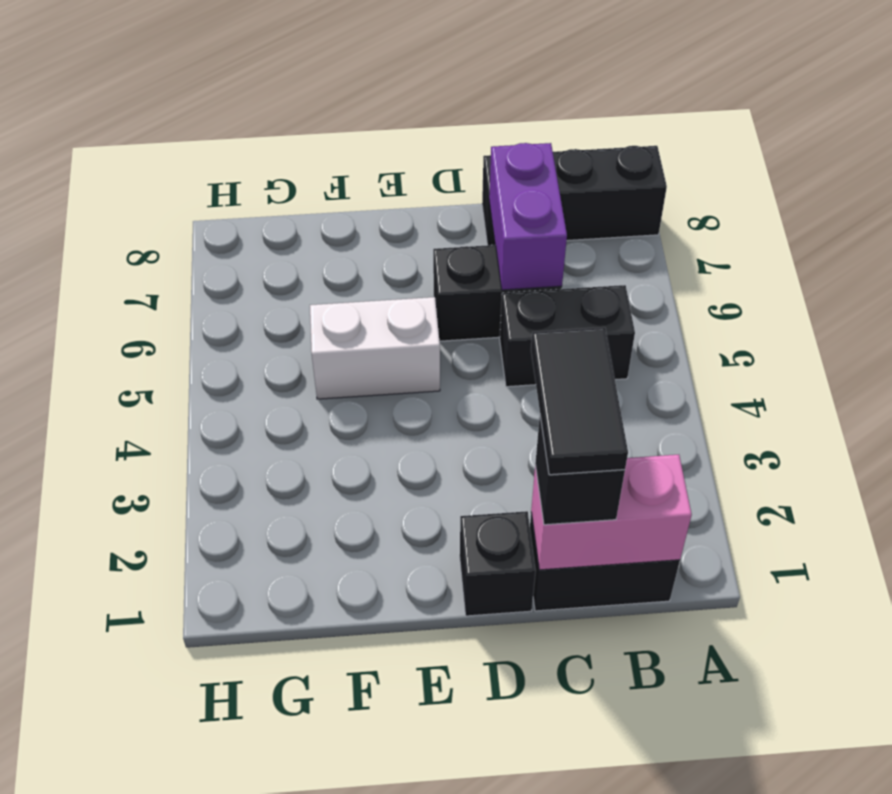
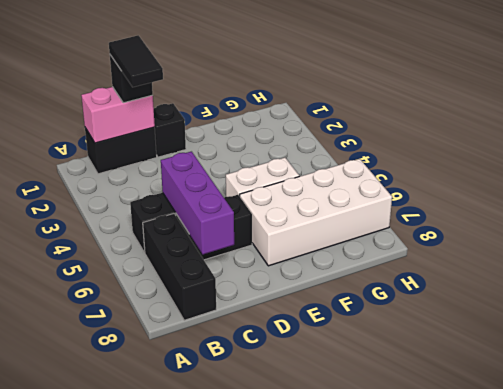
black brick A8:C8 level 1 -> black brick B6:B8 level 1
purple brick C6:C7 level 2 -> purple brick C5:C7 level 2
none -> white brick E6:H7 level 1

